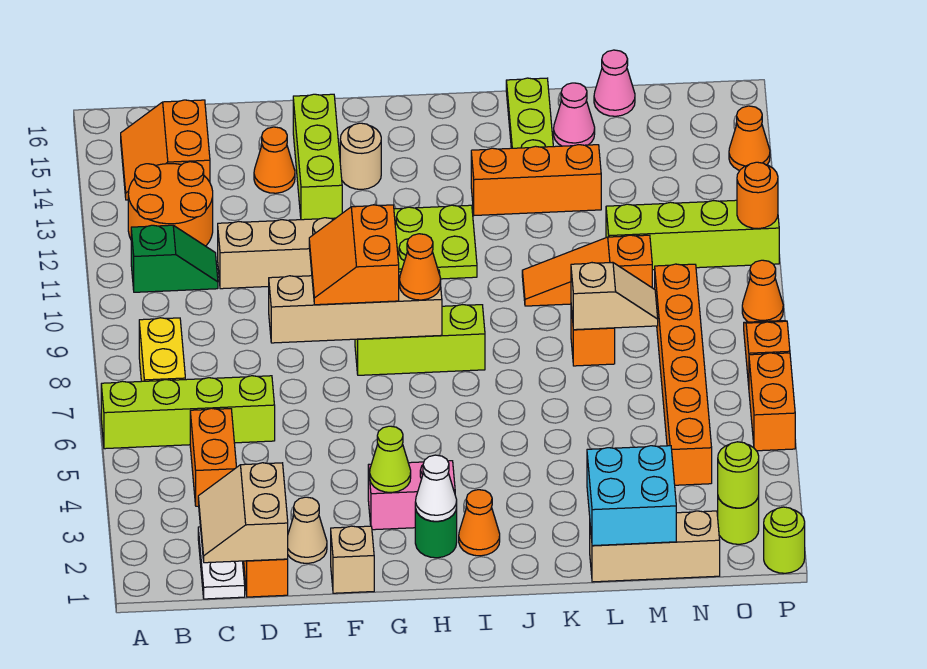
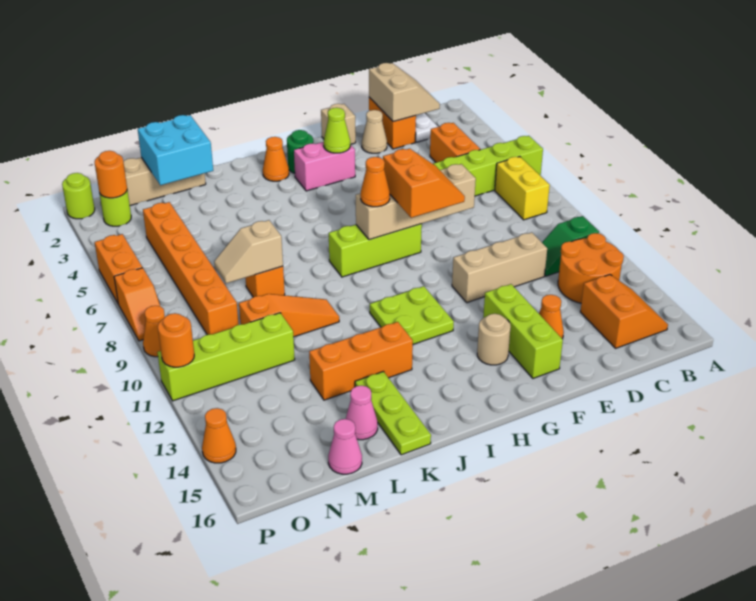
white cone H2 level 2 -> none
lime round brick O2 level 2 -> orange round brick O2 level 2

